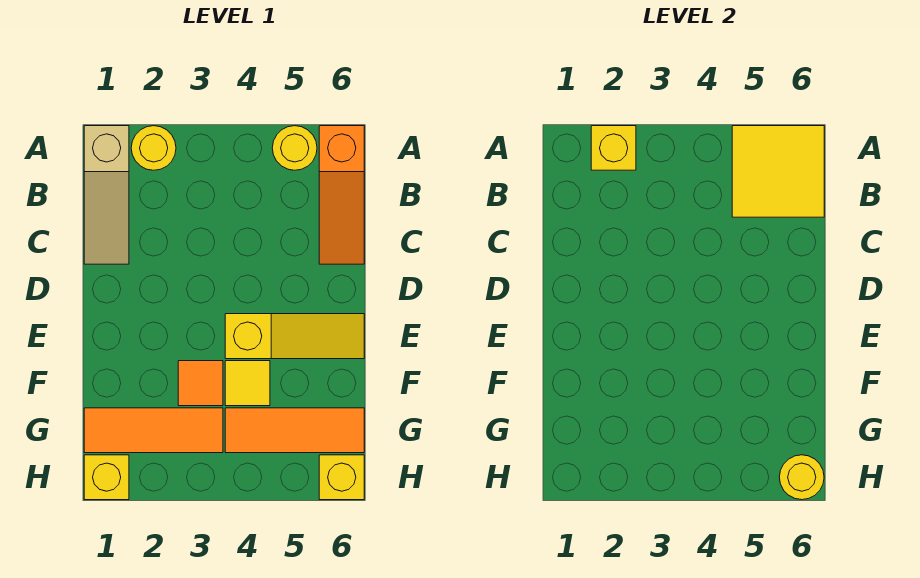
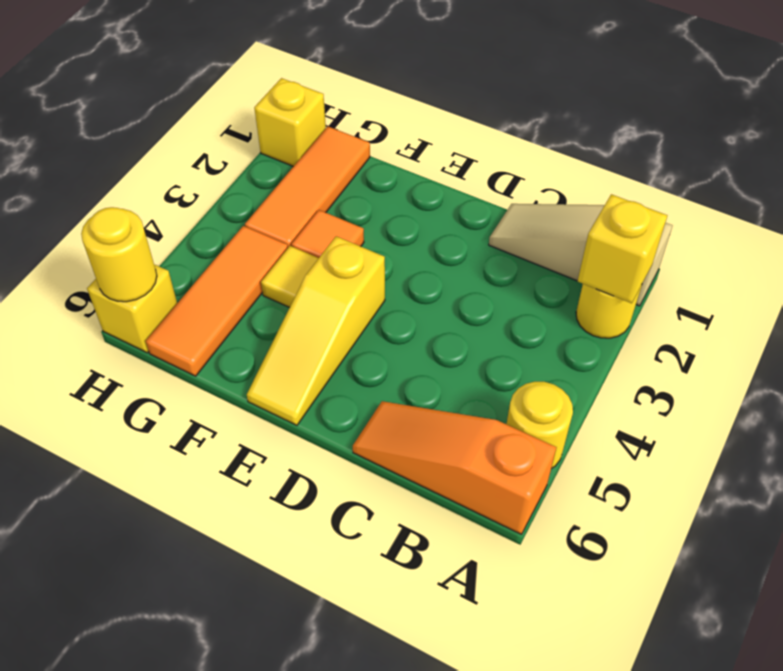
yellow tile A5:B6 level 2 -> none

